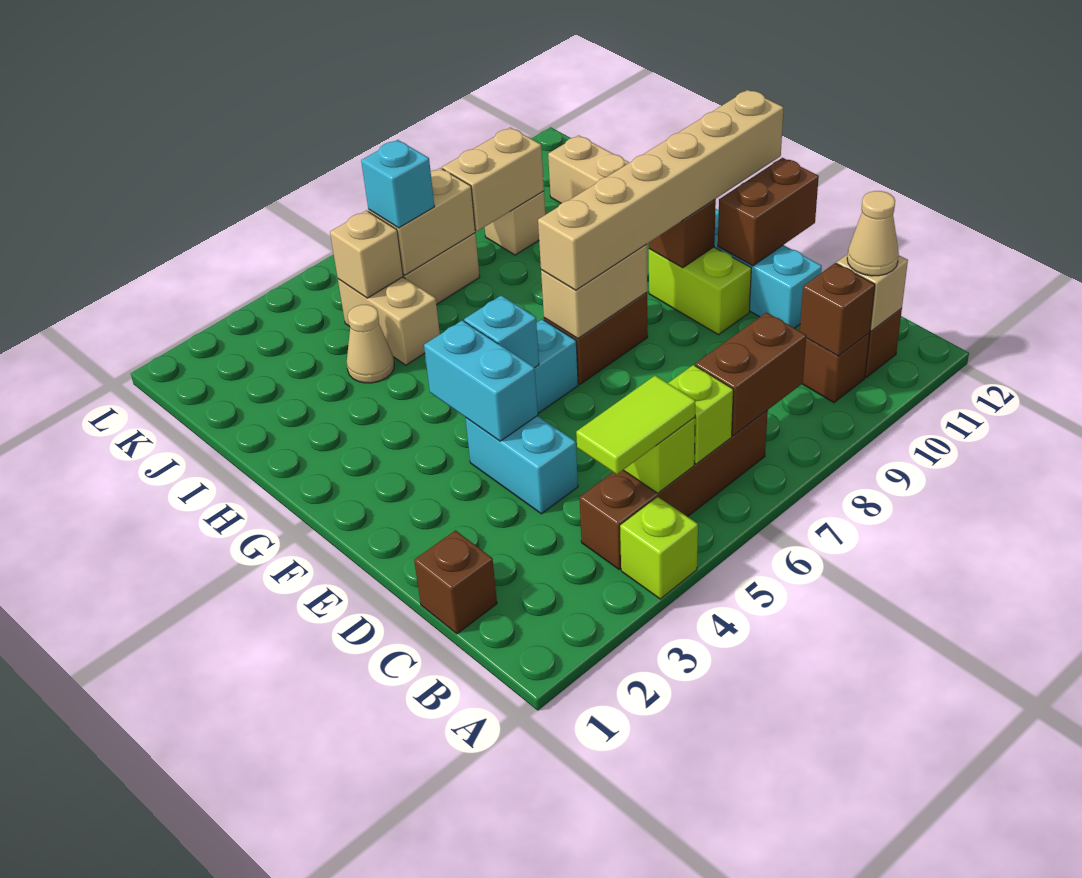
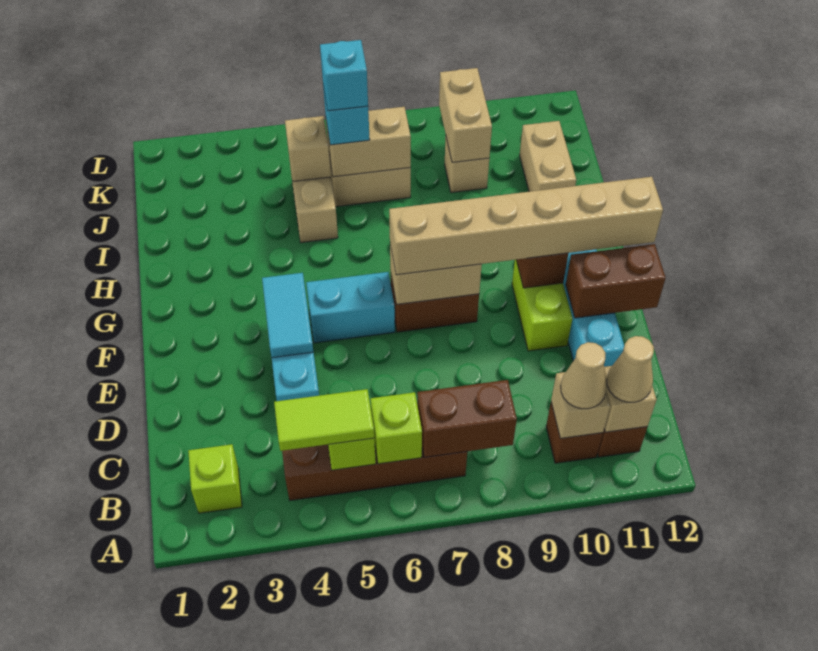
lime brick A4 level 1 -> lime brick B2 level 1
brown brick B10 level 2 -> tan brick B10 level 2
brown brick C1 level 1 -> none
cyan brick E4:F4 level 2 -> cyan tile E4:F4 level 2
cyan brick F5 level 2 -> cyan brick J6 level 4
tan cone I4 level 1 -> tan cone B10 level 3
tan brick J8:J9 level 2 -> tan brick J9:K9 level 2

